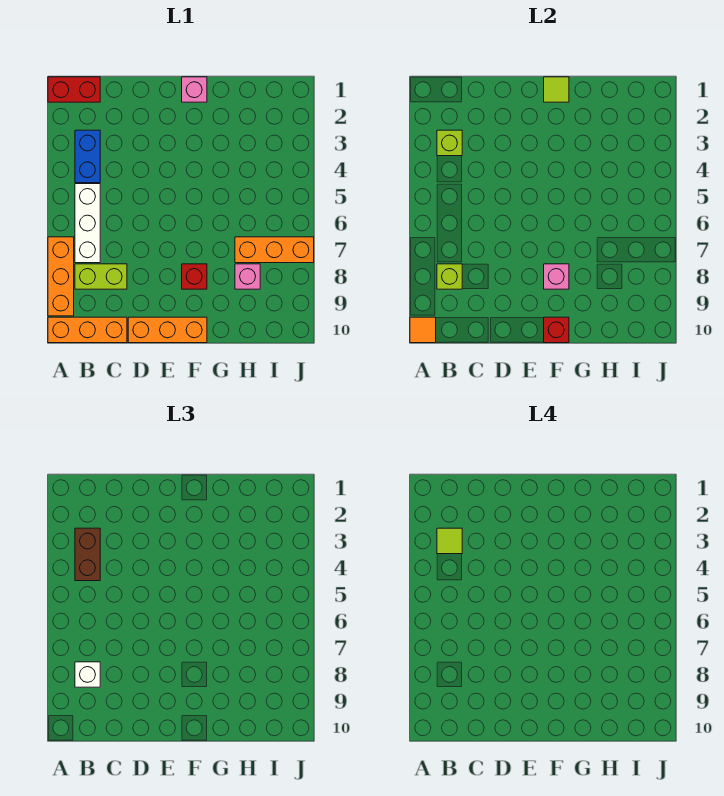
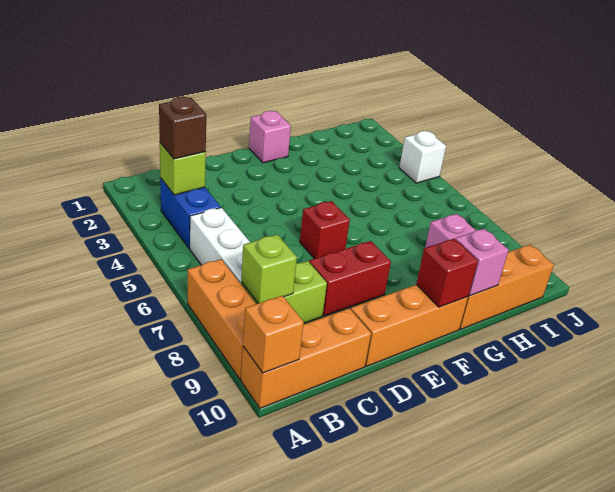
red brick A1:B1 level 1 -> red brick D8:E8 level 1
orange tile A10 level 2 -> orange brick A10 level 2
brown brick B3:B4 level 3 -> brown brick B3 level 3
lime tile B3 level 4 -> none
white brick B8 level 3 -> white brick J4 level 1
lime tile F1 level 2 -> none
red brick F8 level 1 -> red brick E6 level 1
pink brick F8 level 2 -> pink brick G10 level 2
orange brick H7:J7 level 1 -> orange brick G10:I10 level 1

